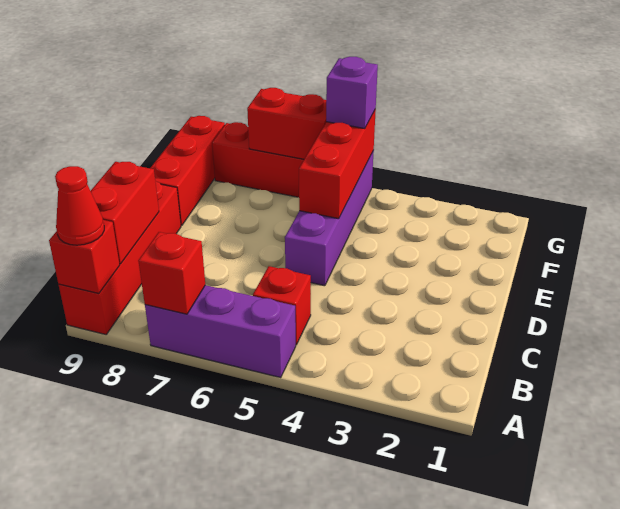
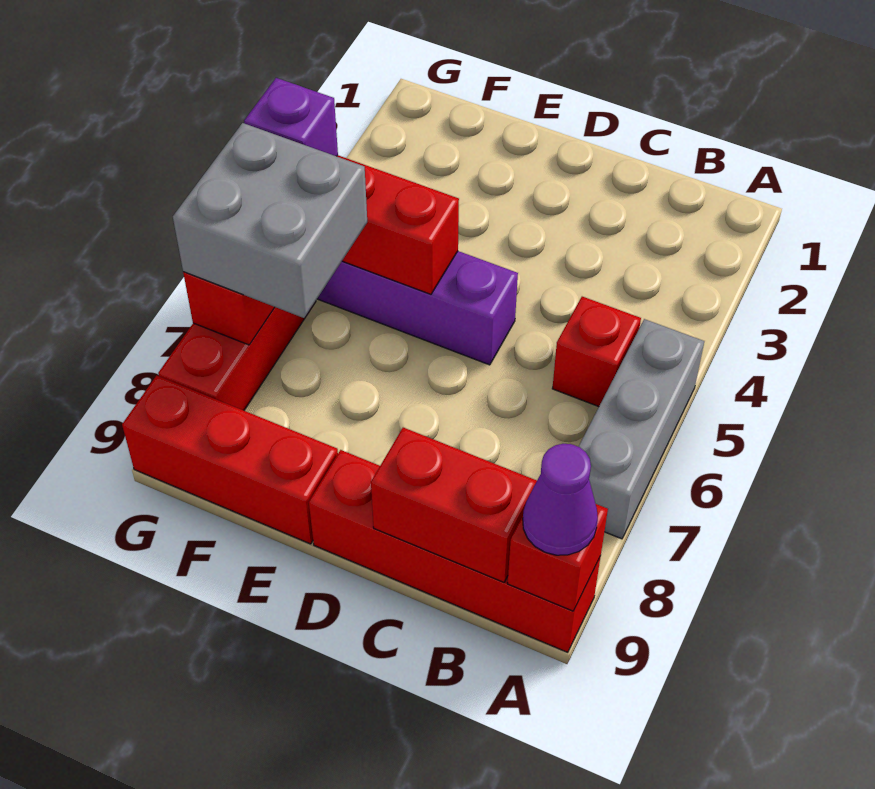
purple brick A5:A7 level 1 -> grey brick A5:A7 level 1
red brick A7 level 2 -> none
red cone A9 level 3 -> purple cone A9 level 3
none -> grey brick F6:G7 level 3

